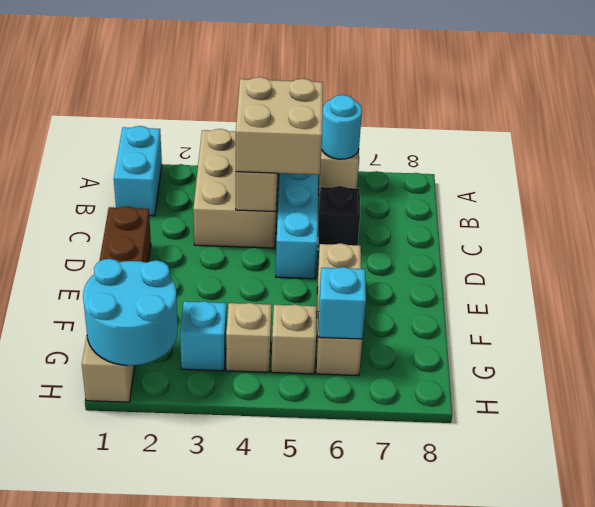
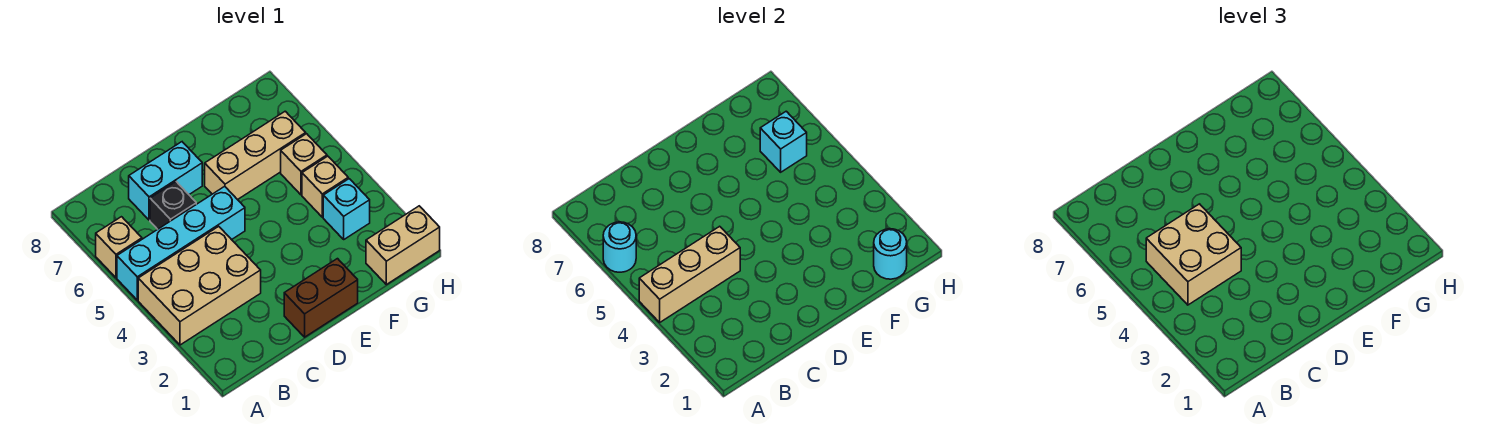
cyan brick A1:B1 level 1 -> cyan brick C7:D7 level 1
cyan round brick G1:H2 level 2 -> cyan round brick G1 level 2

